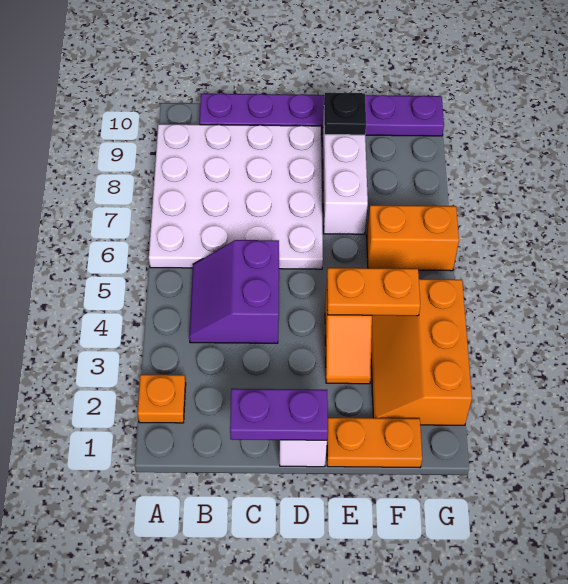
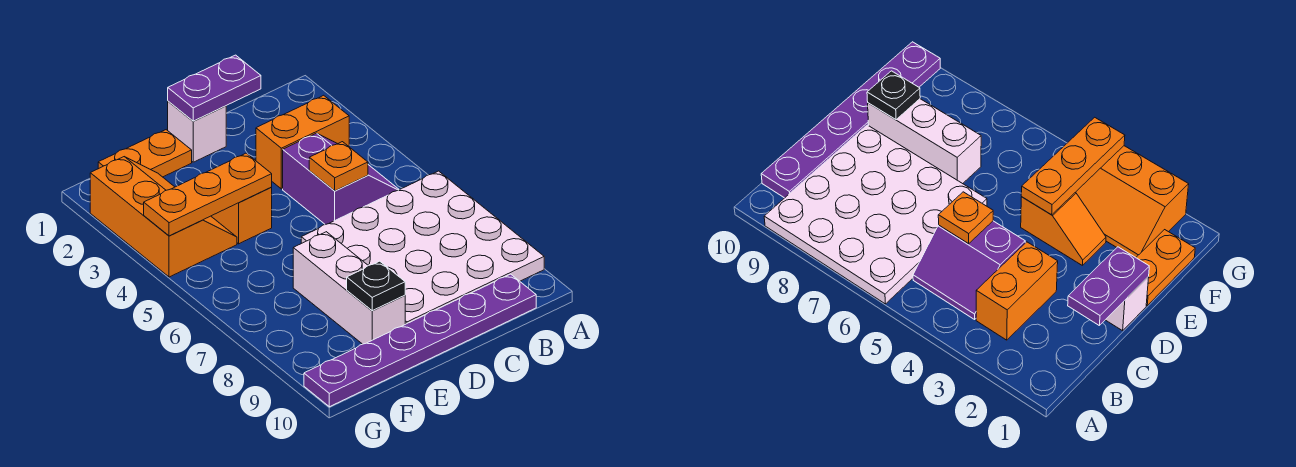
orange plate A2 level 1 -> orange plate C5 level 2
orange plate E4:F4 level 2 -> orange plate E4:G4 level 2
orange brick F6:G6 level 1 -> orange brick B3:C3 level 1

